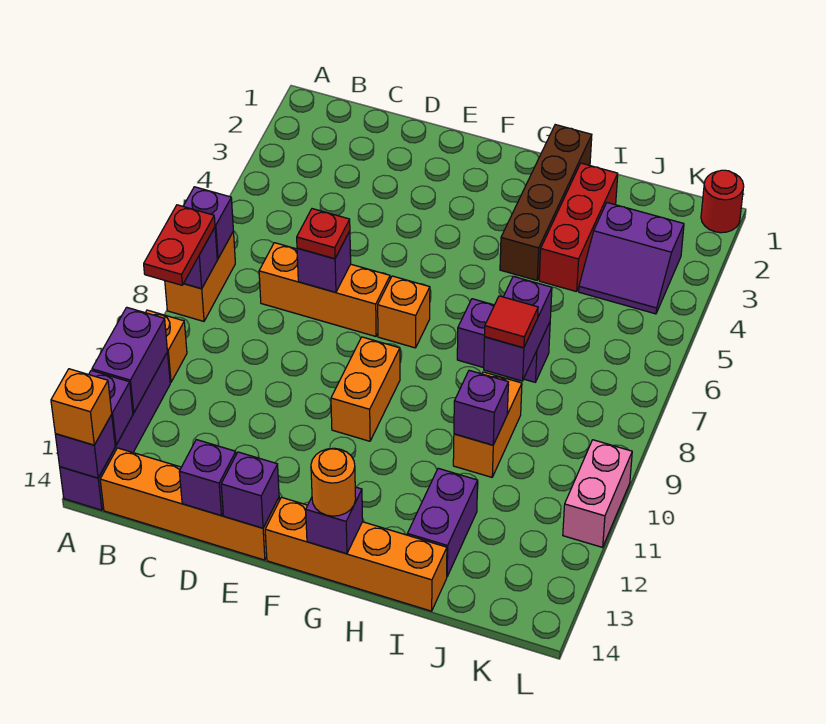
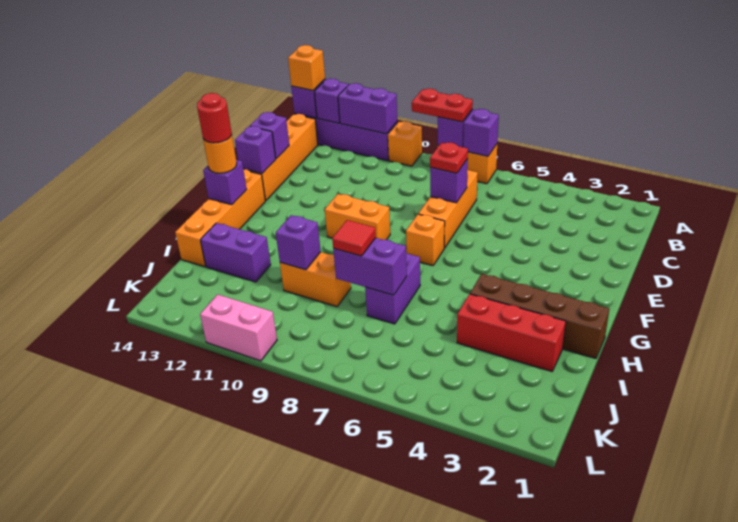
purple slope J3:K4 level 1 top 3 -> none
red round brick L1 level 1 -> red round brick G14 level 4

